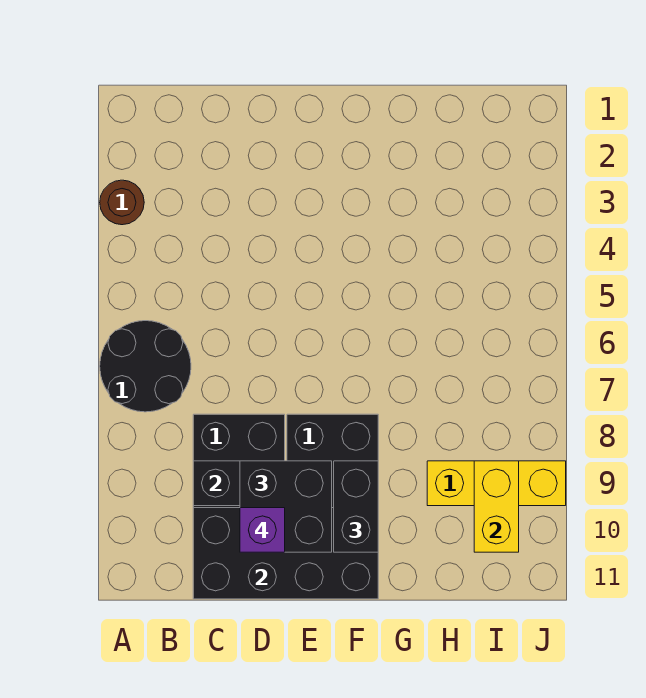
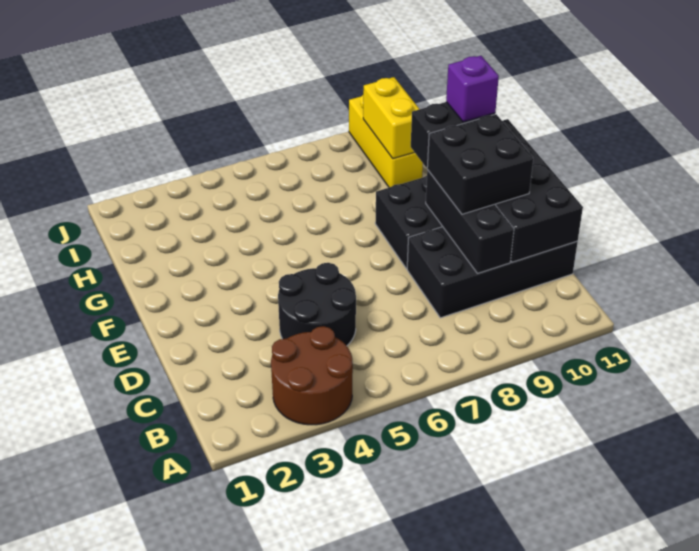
brown round brick A3 level 1 -> brown round brick A3:B4 level 1
black round brick A6:B7 level 1 -> black round brick C4:D5 level 1
purple brick D10 level 4 -> purple brick F10 level 4
yellow brick I9:I10 level 2 -> yellow brick H9:I9 level 2

